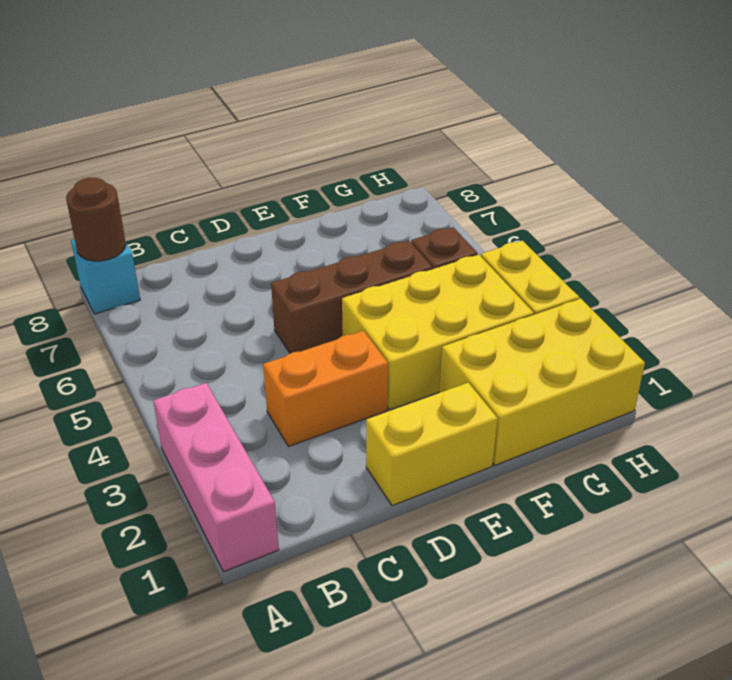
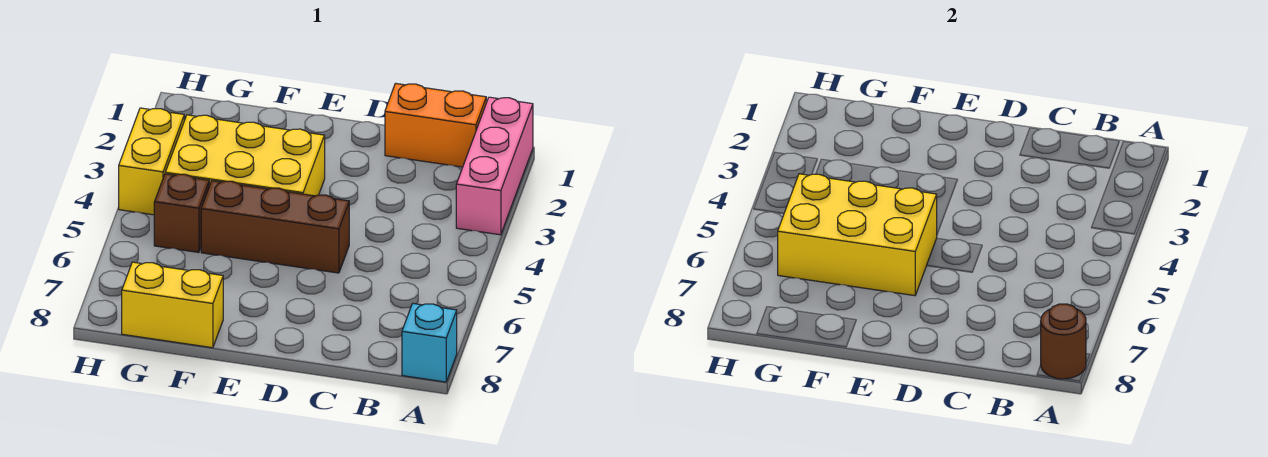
orange brick C3:D3 level 1 -> orange brick B1:C1 level 1
yellow brick D1:E1 level 1 -> yellow brick F8:G8 level 1
yellow brick F1:H2 level 1 -> yellow brick E5:G6 level 2

